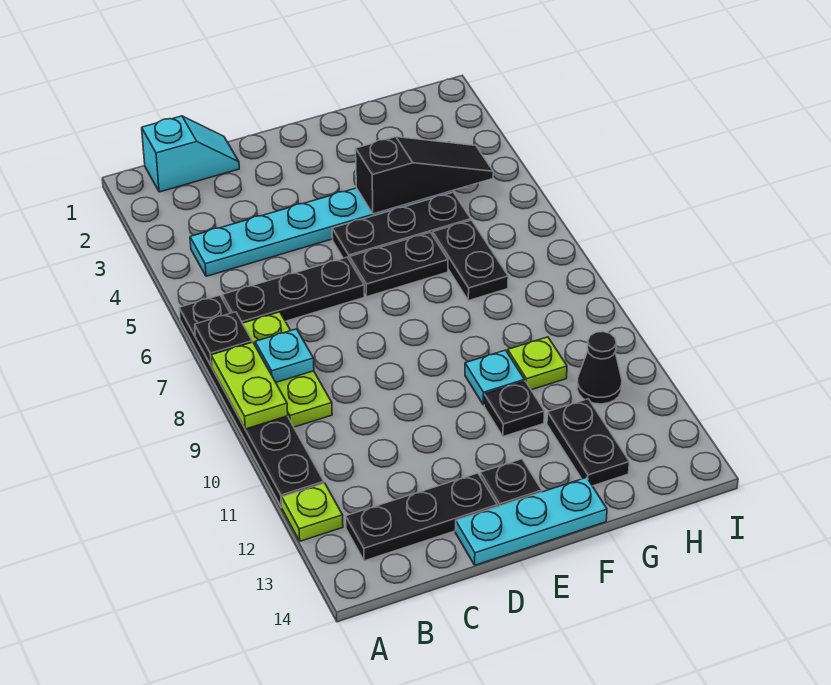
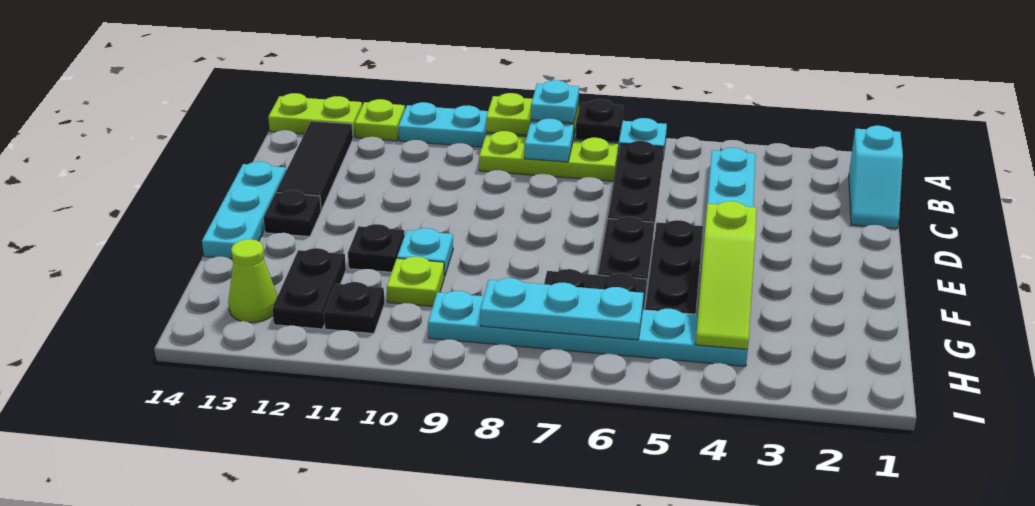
black plate A6:A11 level 1 -> cyan plate A6:A11 level 1
none -> cyan plate A8 level 3
none -> lime plate A13:A14 level 1
black plate B13:D13 level 1 -> black tile B13:D13 level 1
black slope F4:H4 level 2 top F -> lime slope F4:H4 level 2 top F
black plate G12:G13 level 1 -> black plate G12:H12 level 1
none -> cyan plate H4:H9 level 1
none -> cyan plate H6:H8 level 2
black cone H11 level 1 -> black plate H11 level 1
none -> lime cone H13 level 1

